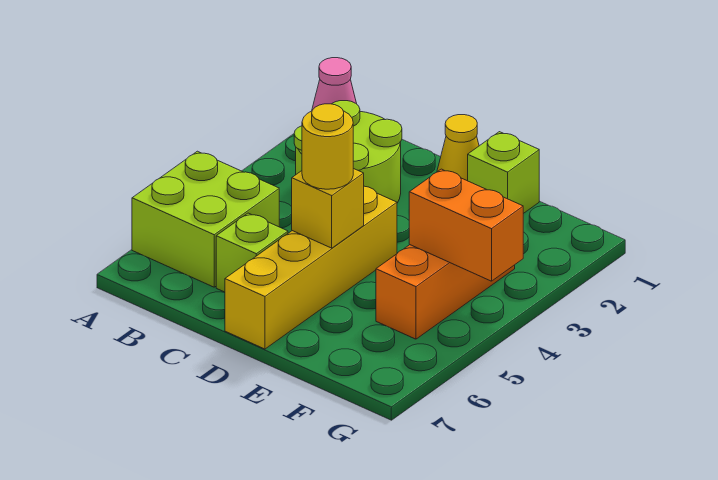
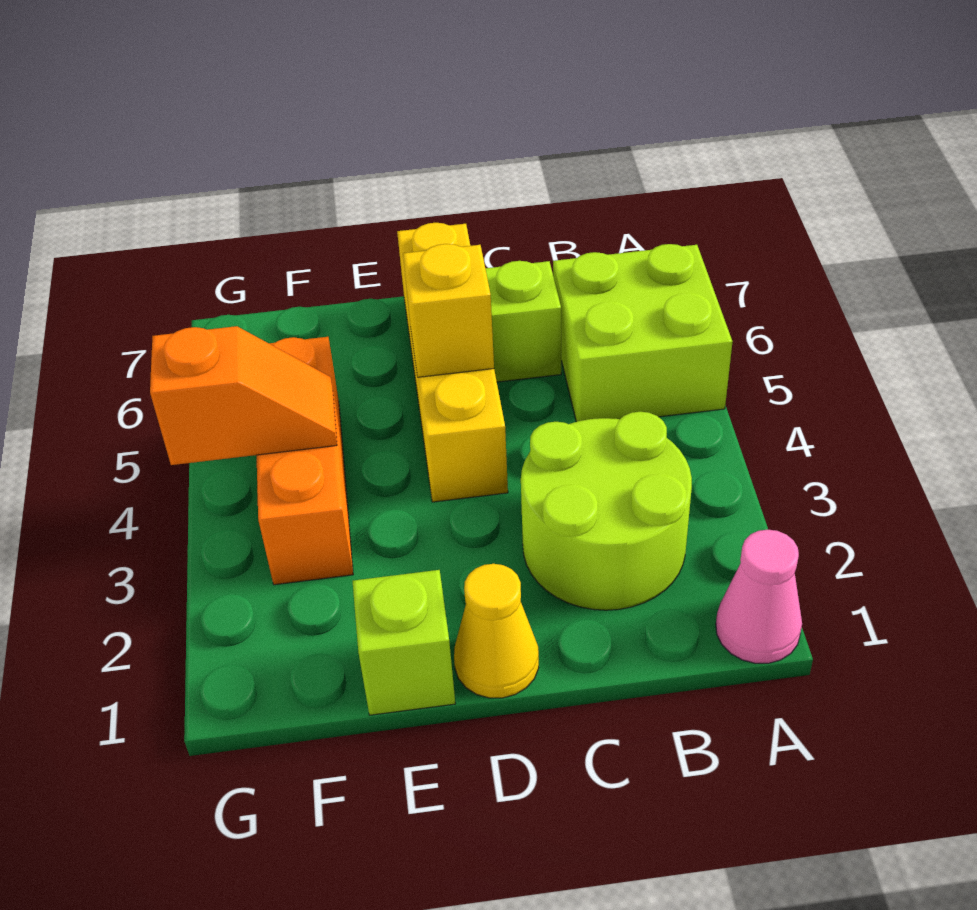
yellow round brick D5 level 3 -> none
orange brick F4:G4 level 2 -> orange slope F4:G4 level 2 top G

